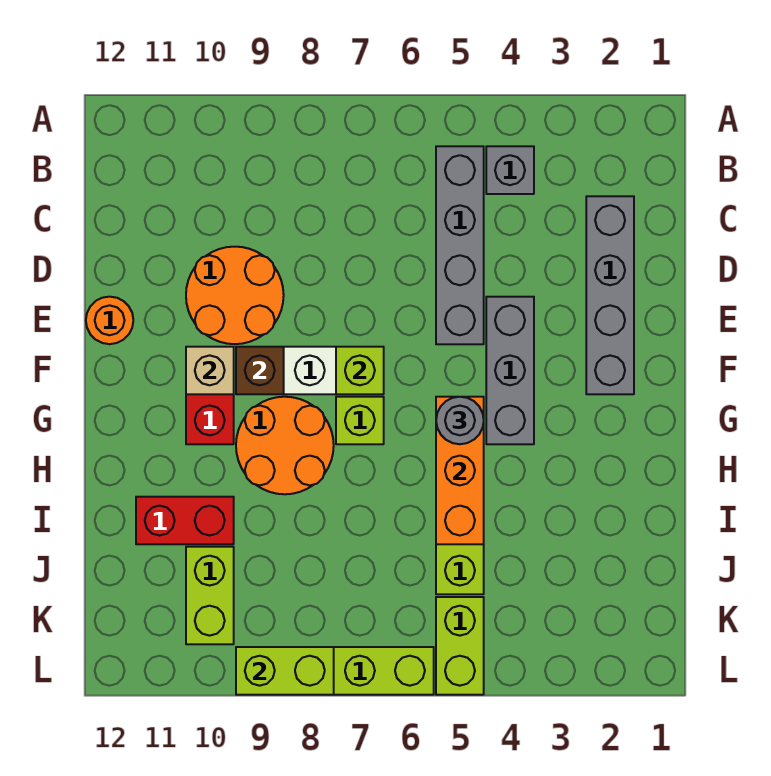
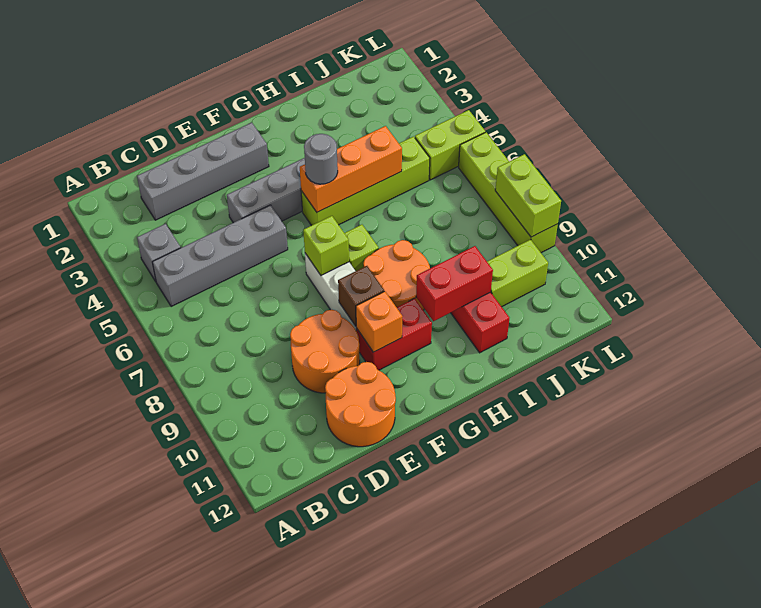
orange round brick E12 level 1 -> orange round brick D11:E12 level 1
tan brick F10 level 2 -> orange brick F10 level 2
none -> red brick H10:I10 level 2

